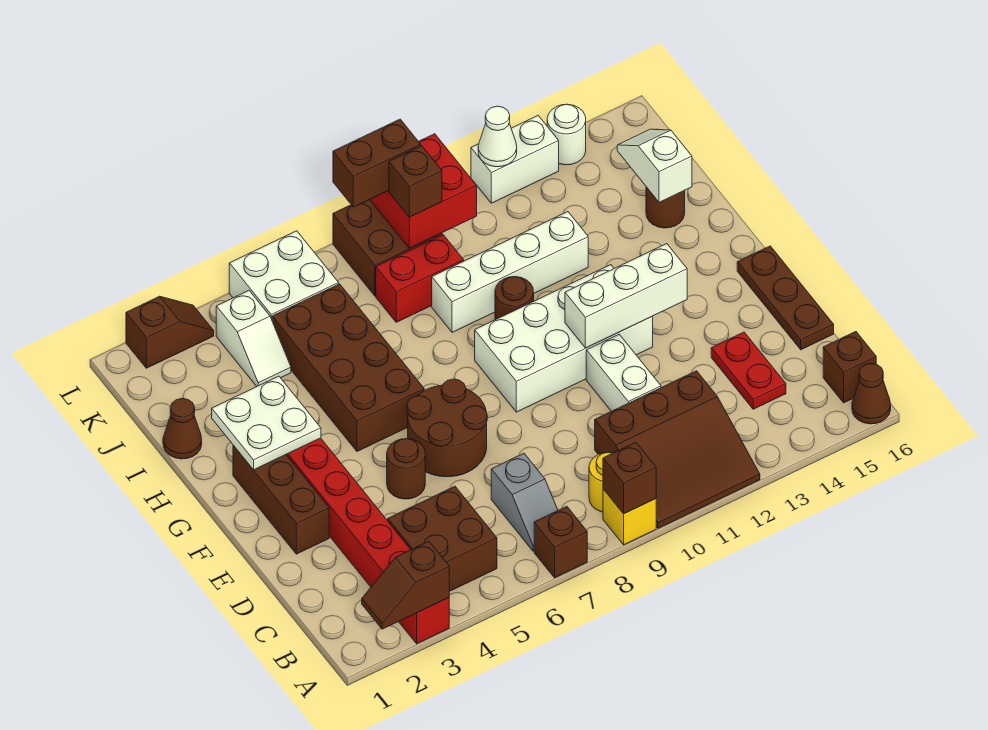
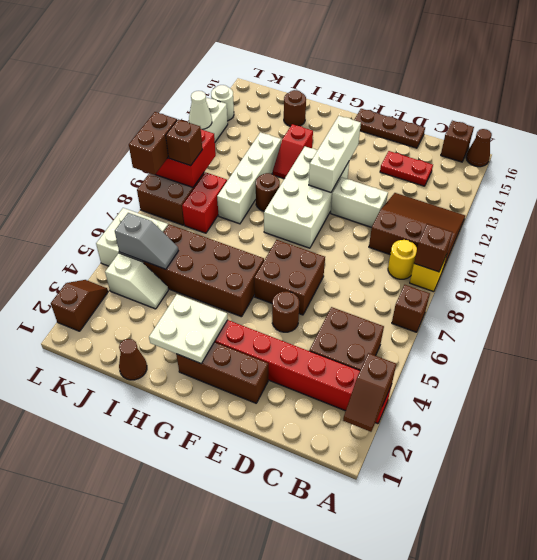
brown slope A10:C12 level 1 top C -> brown slope A10:C12 level 1 top 10
grey slope B7:C7 level 1 top C -> grey slope J5:K5 level 2 top K
brown round brick E6:F7 level 1 -> brown brick E6:F7 level 1
none -> red slope H12:H13 level 1 top 13
white slope I15:J15 level 2 top I -> none

